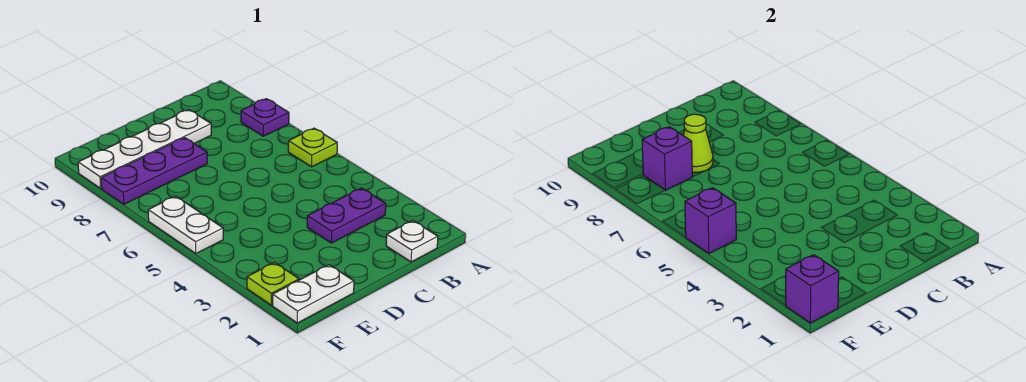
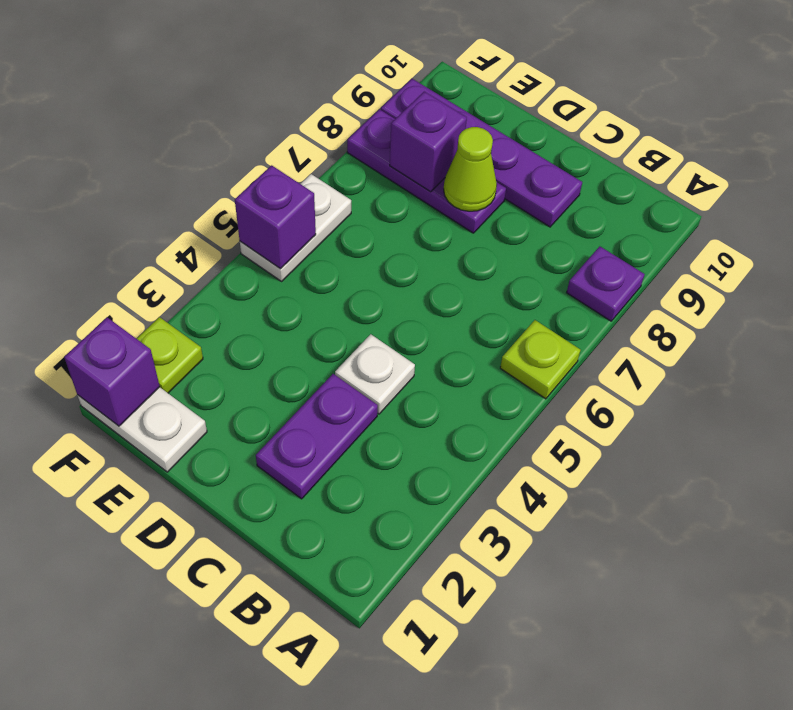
white plate B1 level 1 -> white plate C4 level 1
purple plate B3:C3 level 1 -> purple plate C2:C3 level 1
white plate C9:F9 level 1 -> purple plate C9:F9 level 1

